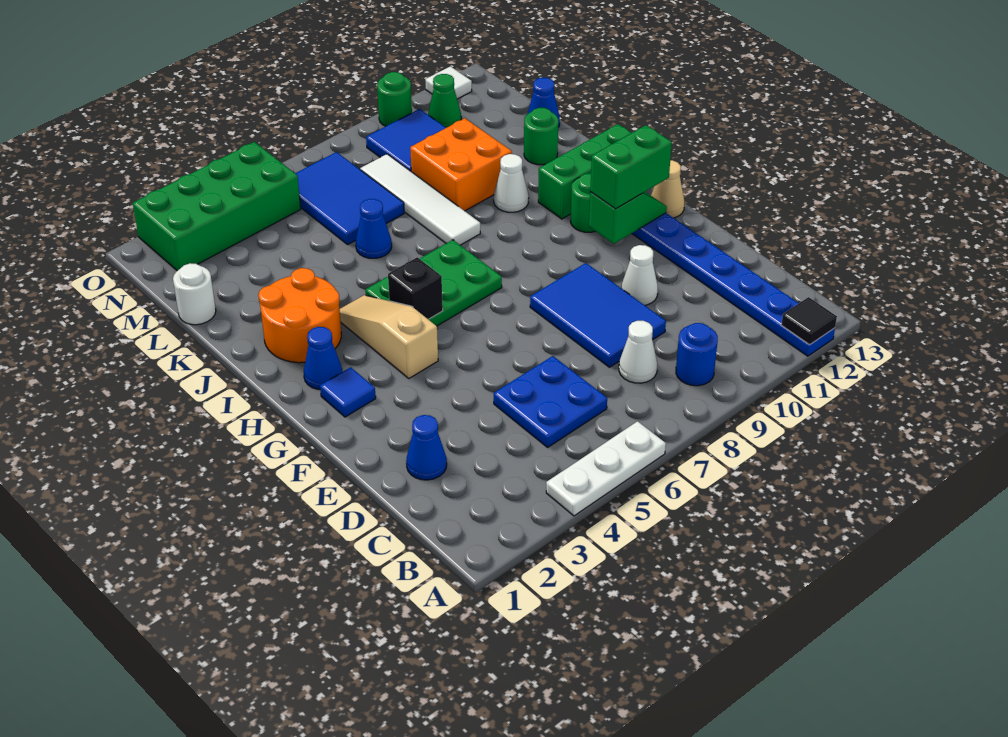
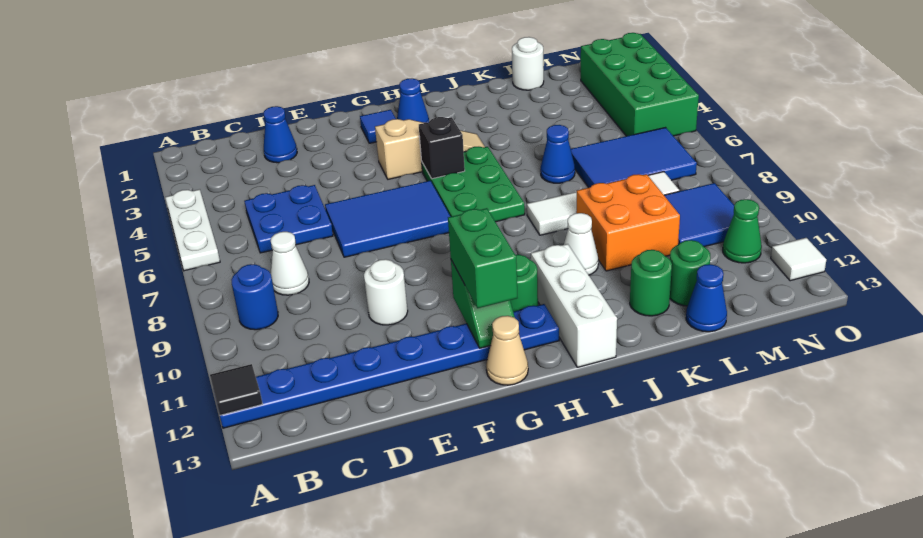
blue tile D8:F9 level 1 -> blue tile E6:G7 level 1
white cone E10 level 1 -> white round brick E10 level 1
orange round brick I2:J3 level 1 -> none
green brick I11:I13 level 1 -> white brick I11:I13 level 1
green round brick O10 level 1 -> green round brick L12 level 1

